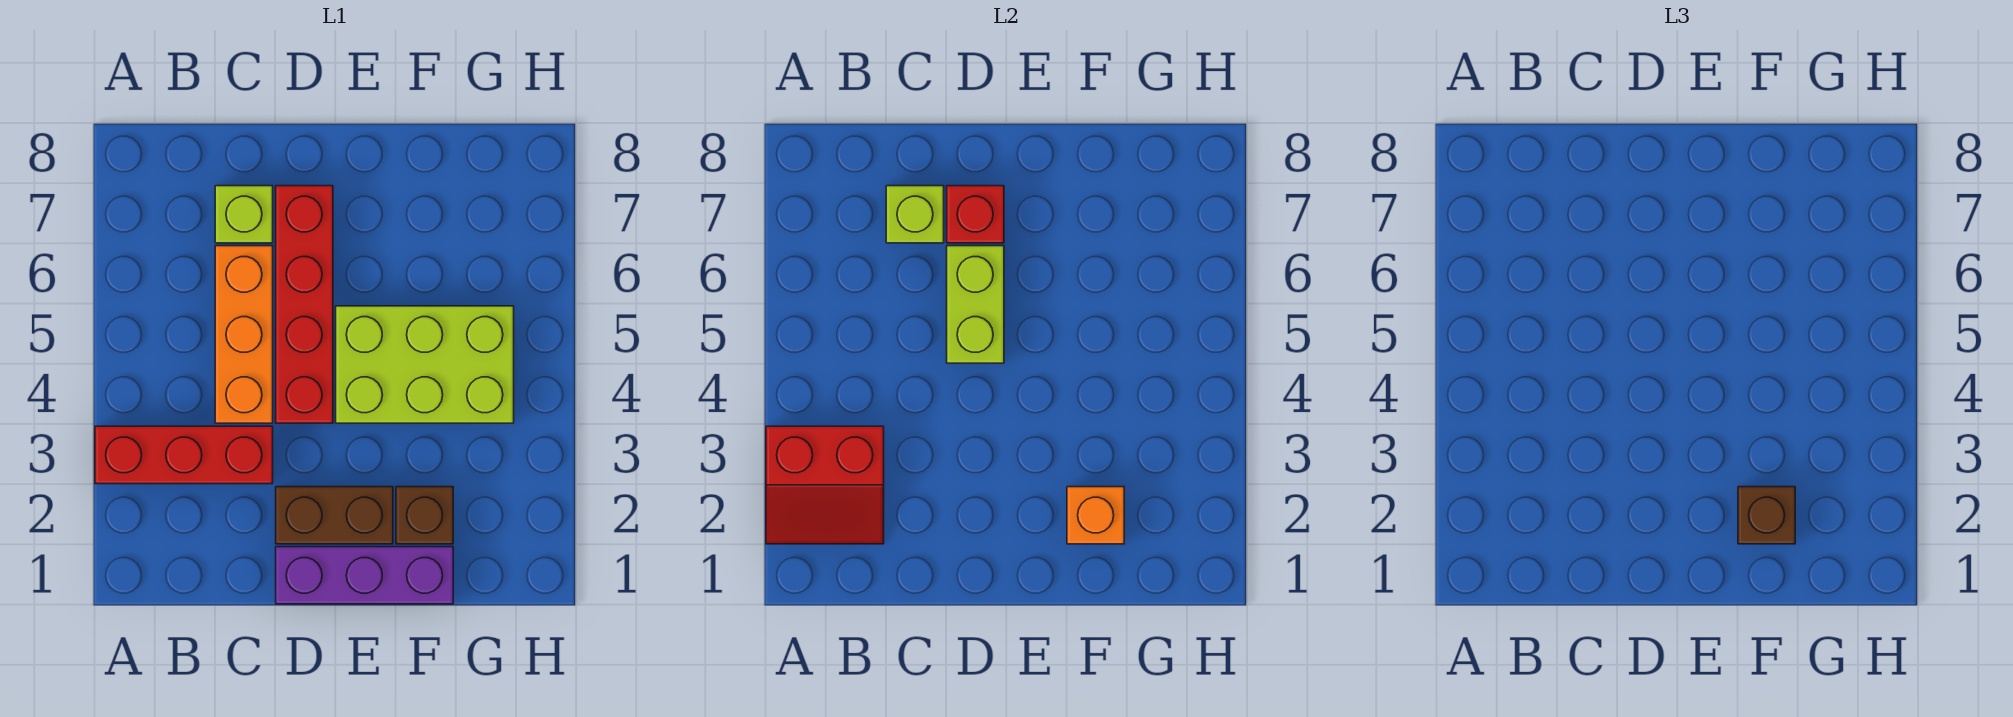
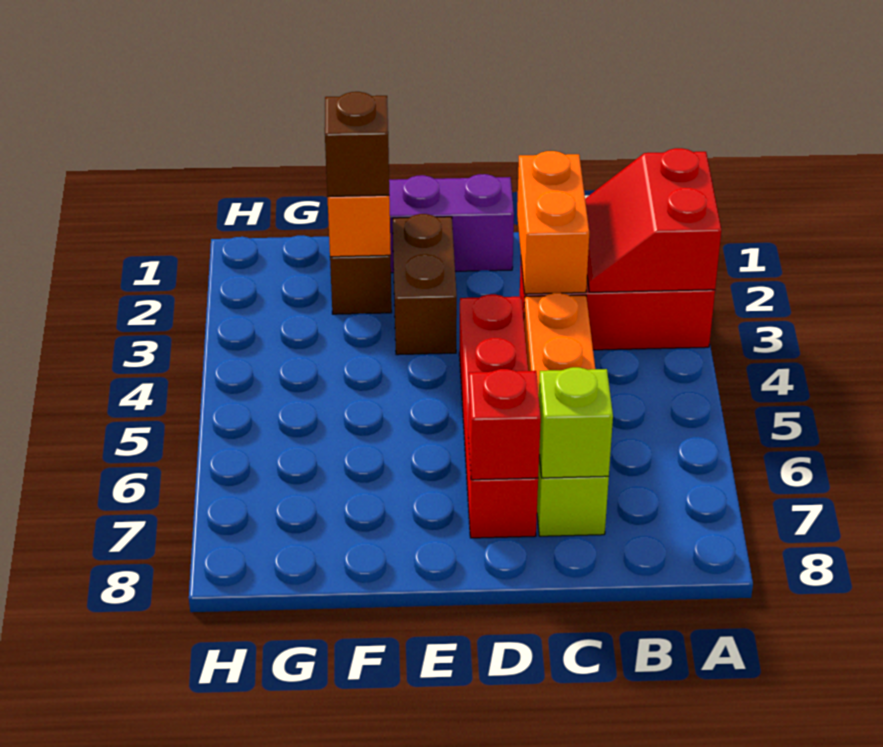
red slope A2:B3 level 2 top 3 -> red slope A2:B3 level 2 top A
none -> orange brick C2:C3 level 2
brown brick D2:E2 level 1 -> brown brick E2:E3 level 1
lime brick D5:D6 level 2 -> none
lime brick E4:G5 level 1 -> none

